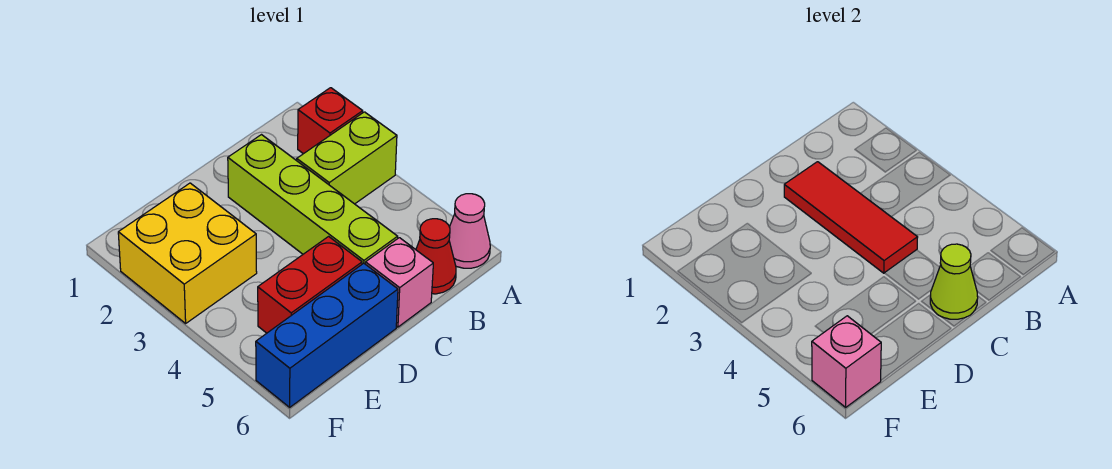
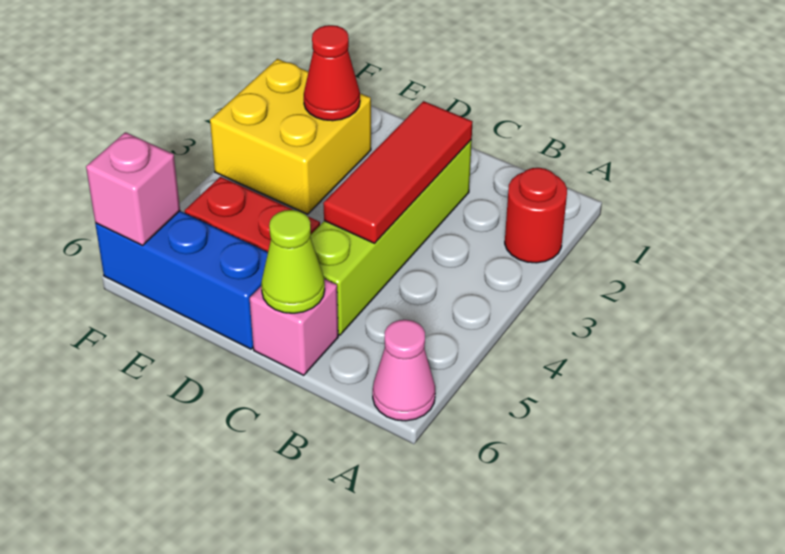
red brick A2 level 1 -> red round brick A2 level 1
lime brick A3:B3 level 1 -> none
red cone B6 level 1 -> red cone E2 level 2

